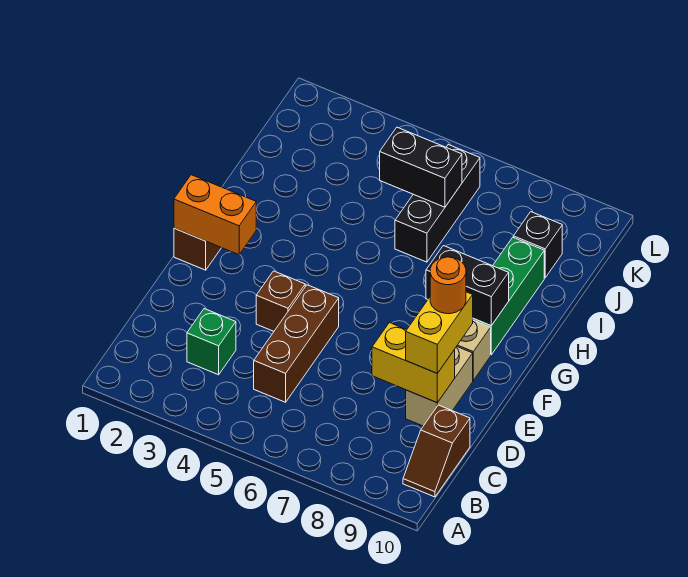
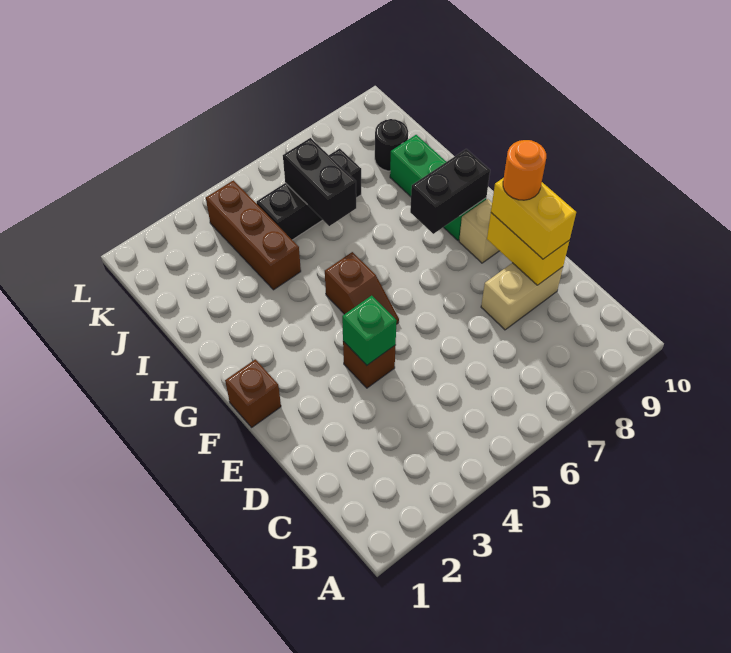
brown slope B10:C10 level 1 top C -> brown slope F5:G5 level 1 top G
green brick C3 level 1 -> green brick E4 level 2
brown brick C5:E5 level 1 -> brown brick I4:K4 level 1
yellow brick D8:D9 level 2 -> yellow brick D9:E9 level 2
tan brick D9:E9 level 1 -> tan brick D8:D9 level 1
orange brick F1:F2 level 2 -> none
black brick I6:K6 level 1 -> black brick J5:J7 level 1
black brick J5:J6 level 2 -> black brick I6:J6 level 2
black brick J9 level 1 -> black round brick J9 level 1

